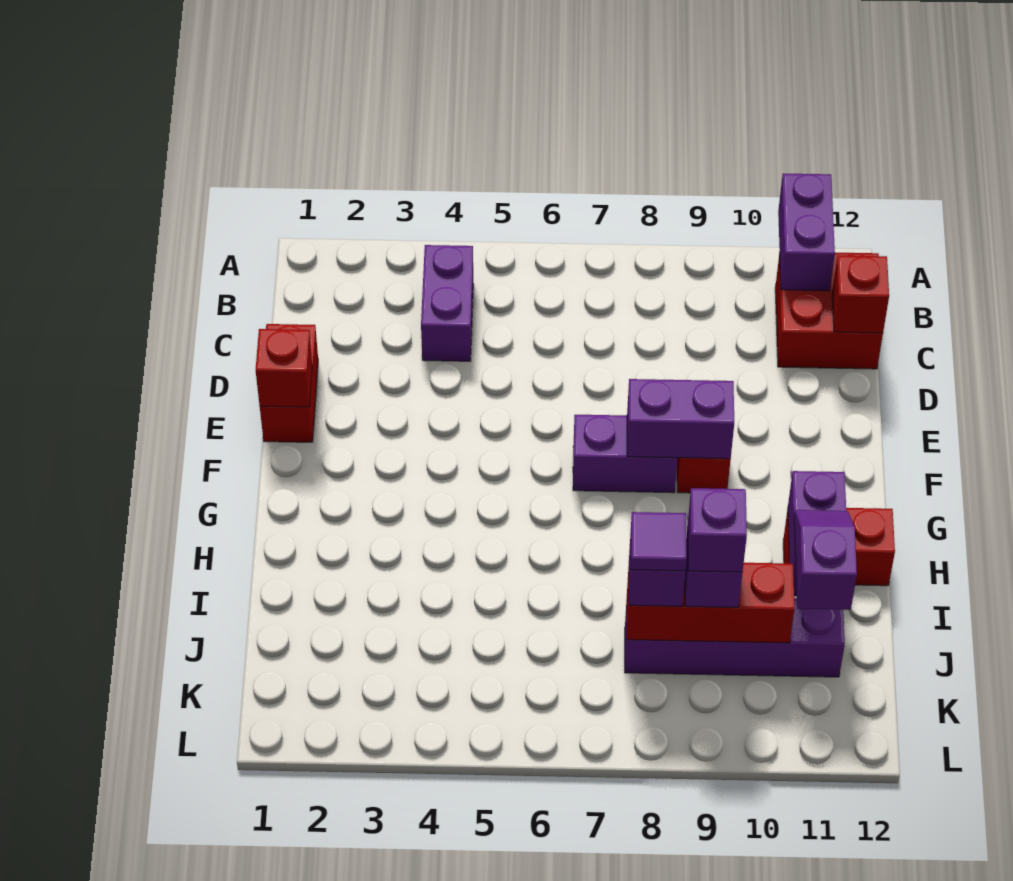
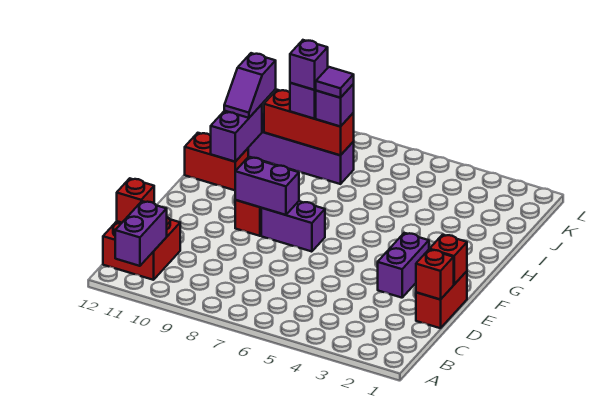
purple brick B4:C4 level 1 -> purple brick E3:F3 level 1
none -> red brick D1 level 2

